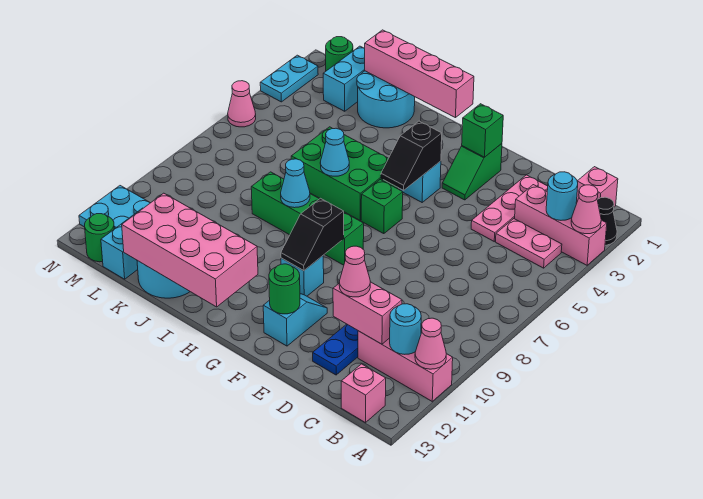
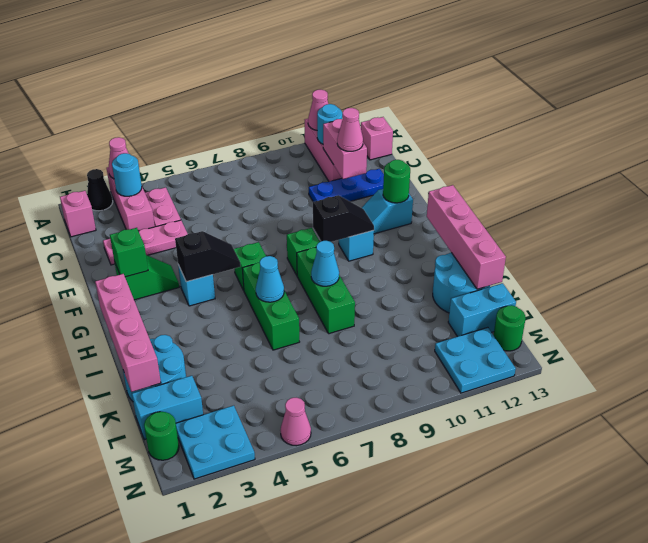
green brick H5:J6 level 1 -> green brick H6:J6 level 1
pink brick H12:K13 level 2 -> pink brick H13:K13 level 2
cyan plate N2:N3 level 1 -> cyan plate M2:N3 level 1

